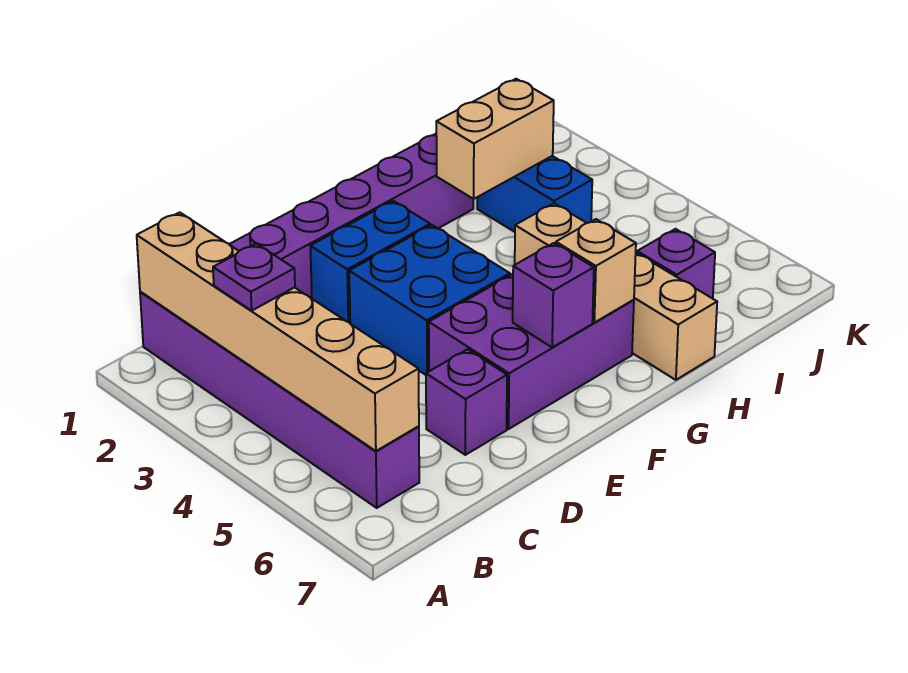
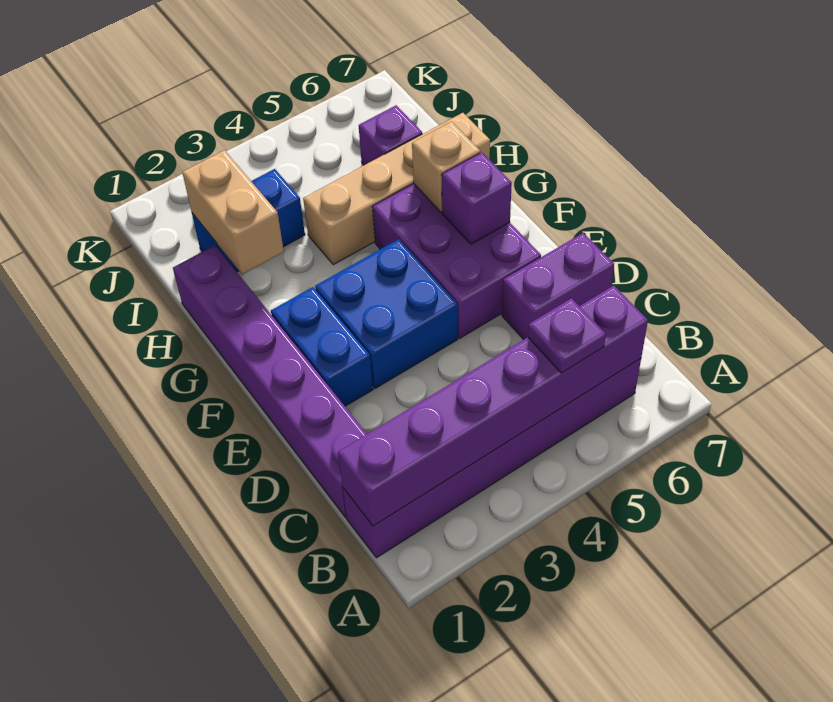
tan brick B1:B6 level 2 -> purple brick B1:B6 level 2
purple plate B3 level 3 -> purple plate B5 level 3
purple brick D6 level 1 -> purple brick D6:D7 level 1

